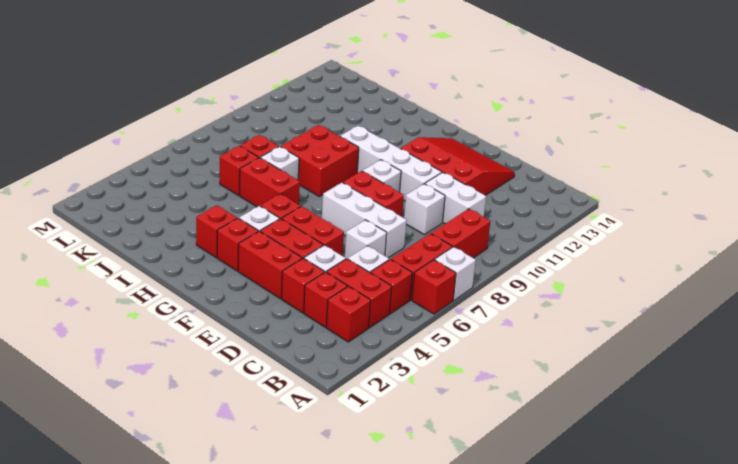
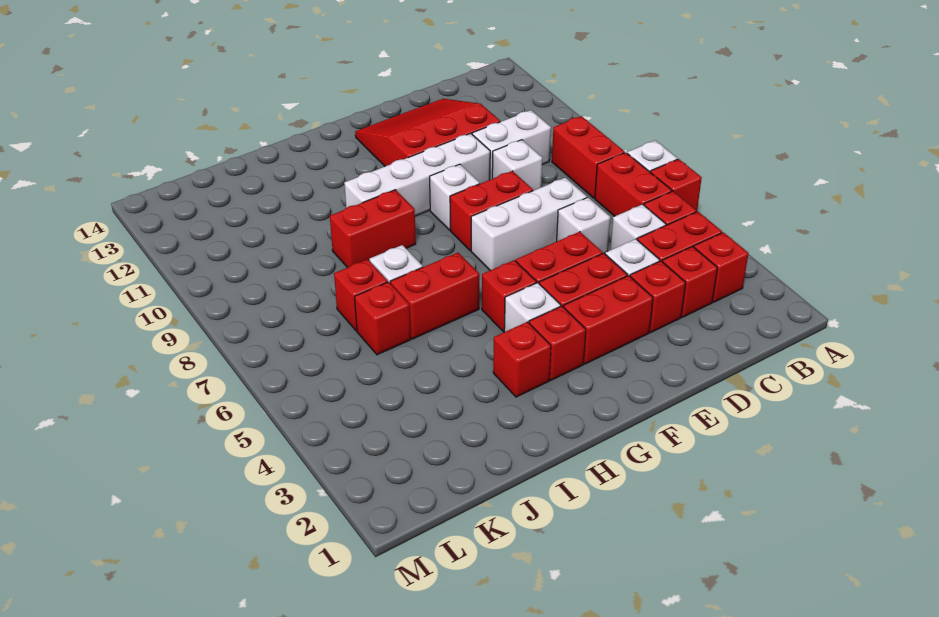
red brick H8:I9 level 1 -> red brick H9:I9 level 1

